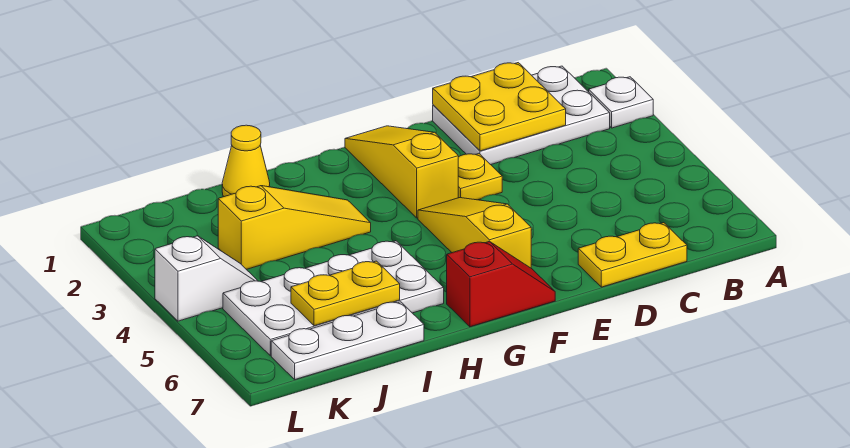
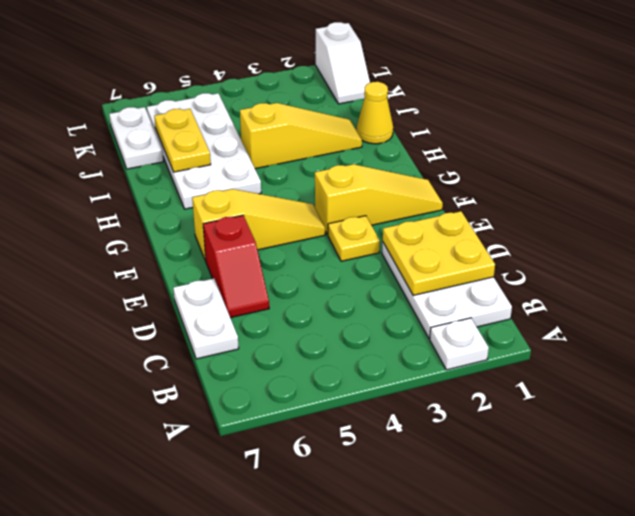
yellow plate C7:D7 level 1 -> white plate C7:D7 level 1
red slope F7:G7 level 1 top G -> red slope D6:E6 level 1 top E
yellow slope H3:J3 level 1 top J -> yellow slope I2:I4 level 1 top 4
white plate I7:K7 level 1 -> white plate J7:K7 level 1
white slope K4:L4 level 1 top L -> white slope K1:L1 level 1 top L

